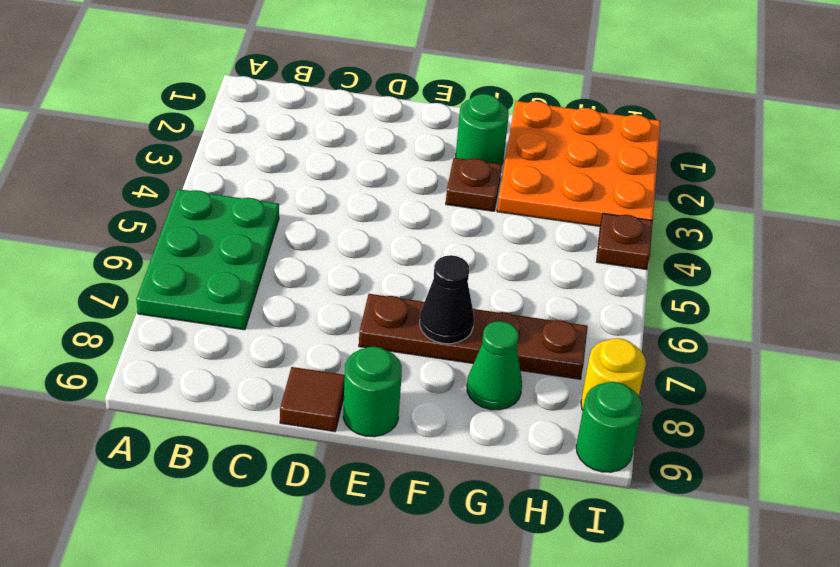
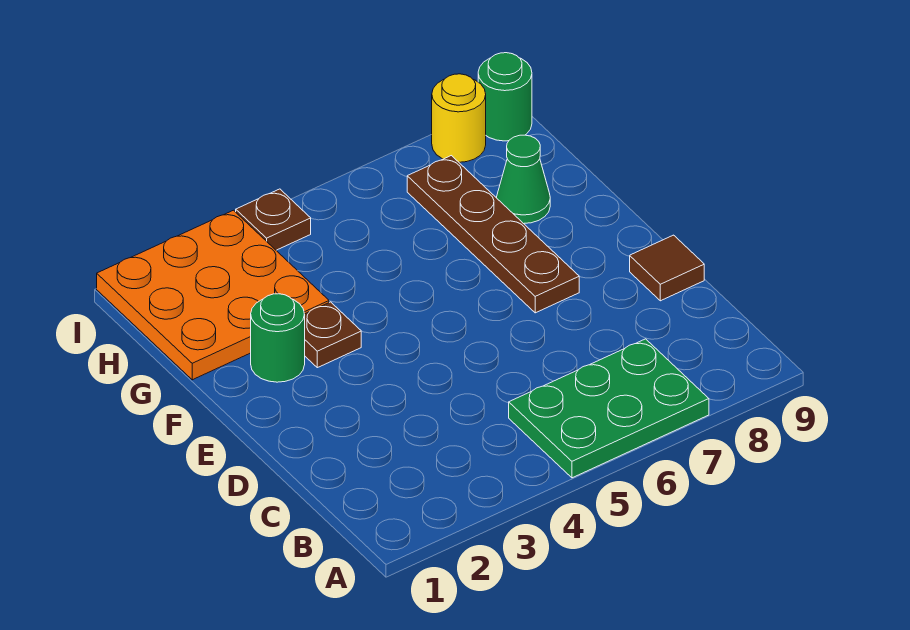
green round brick E9 level 1 -> none
black cone F7 level 2 -> none

